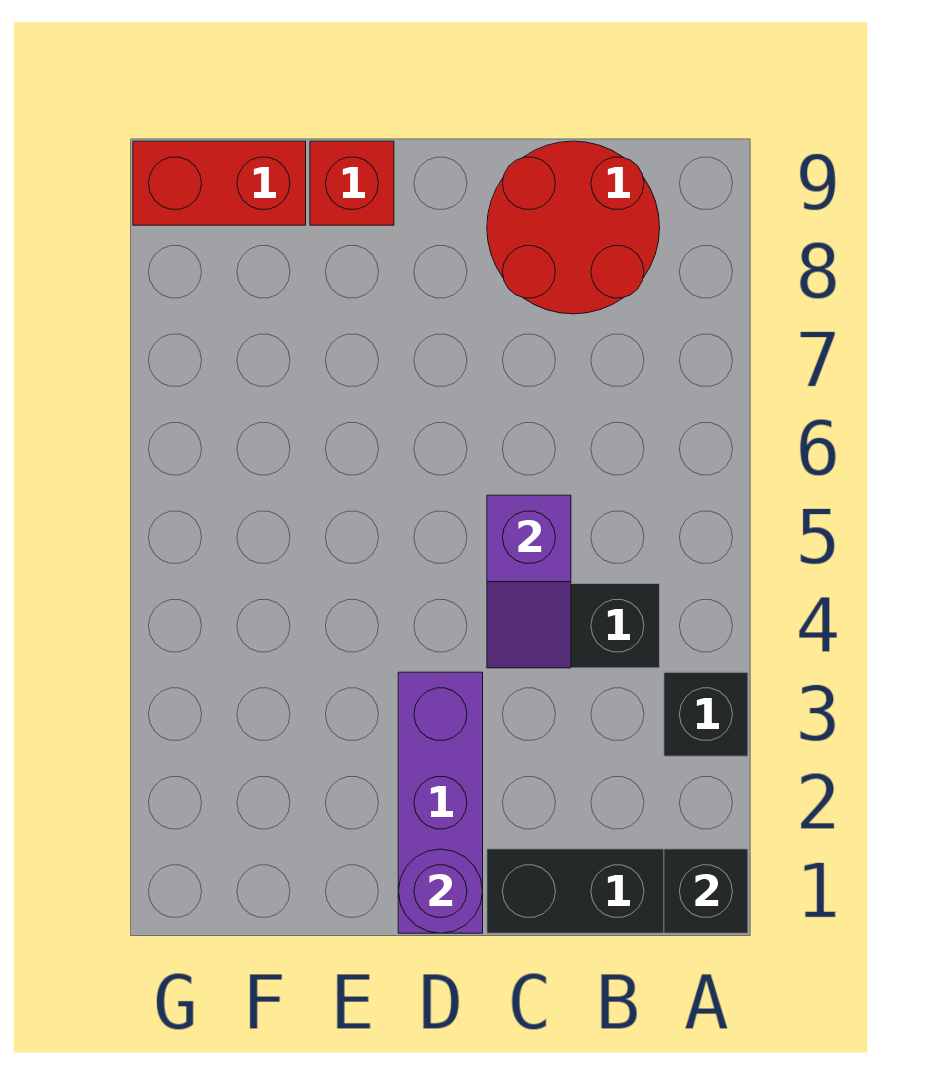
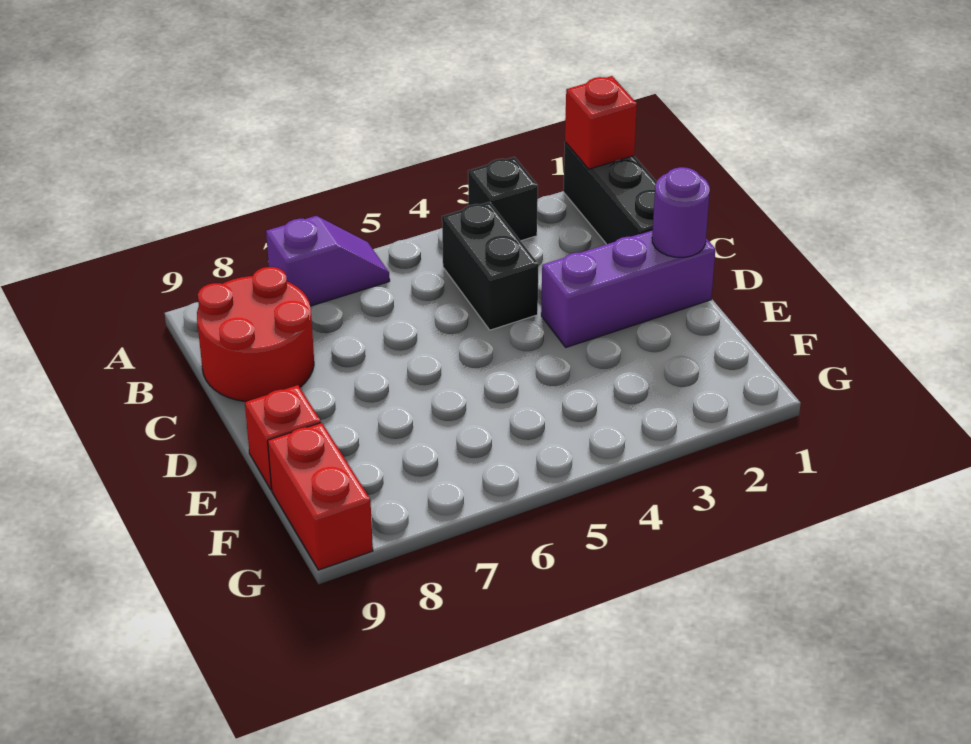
black brick A1 level 2 -> red brick A1 level 2
purple slope C4:C5 level 2 top 5 -> purple slope A6:A7 level 1 top 7

